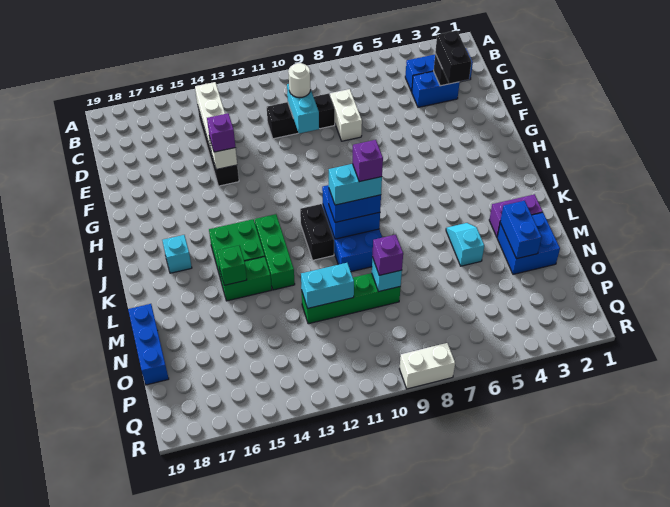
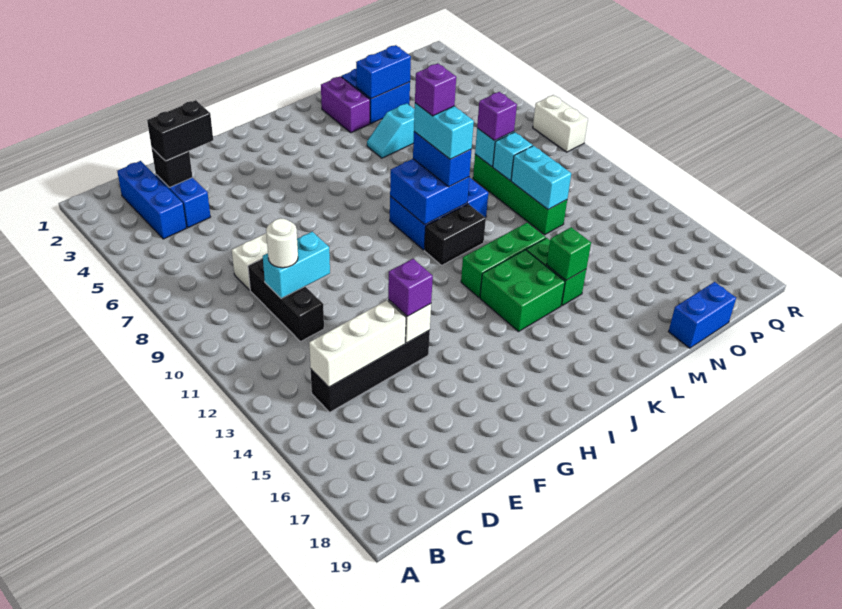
cyan brick J17 level 1 -> cyan brick N10 level 2
blue brick M19:O19 level 1 -> blue brick N19:O19 level 1

